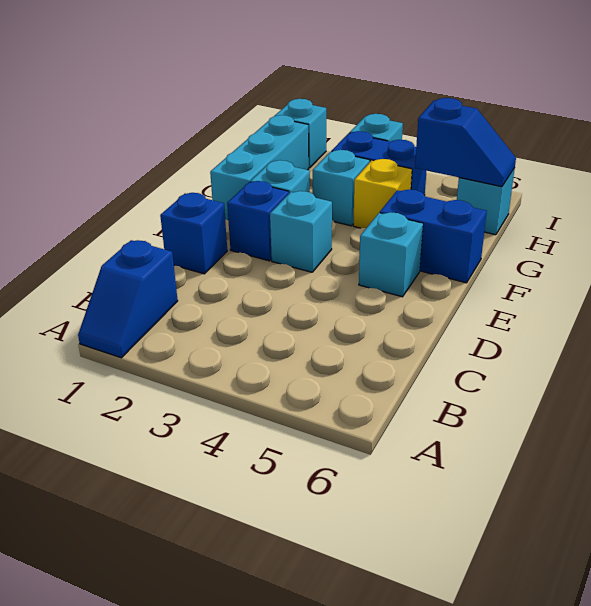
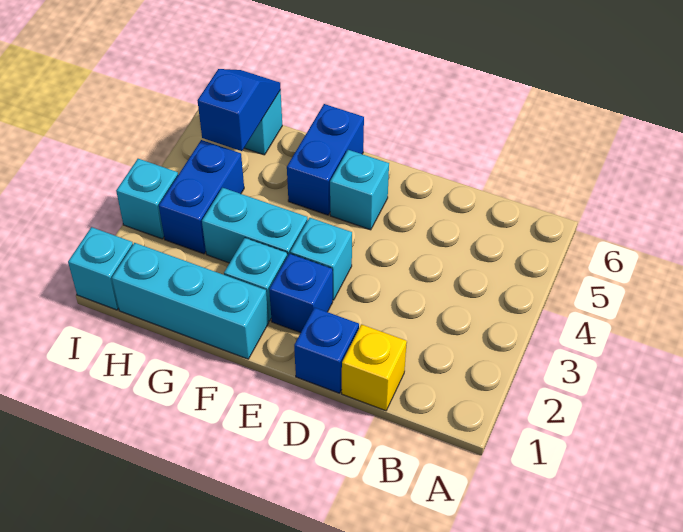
blue slope A1:B1 level 1 top B -> none
cyan brick G3 level 1 -> cyan brick F3:G3 level 1
yellow brick G4 level 1 -> yellow brick C1 level 1

